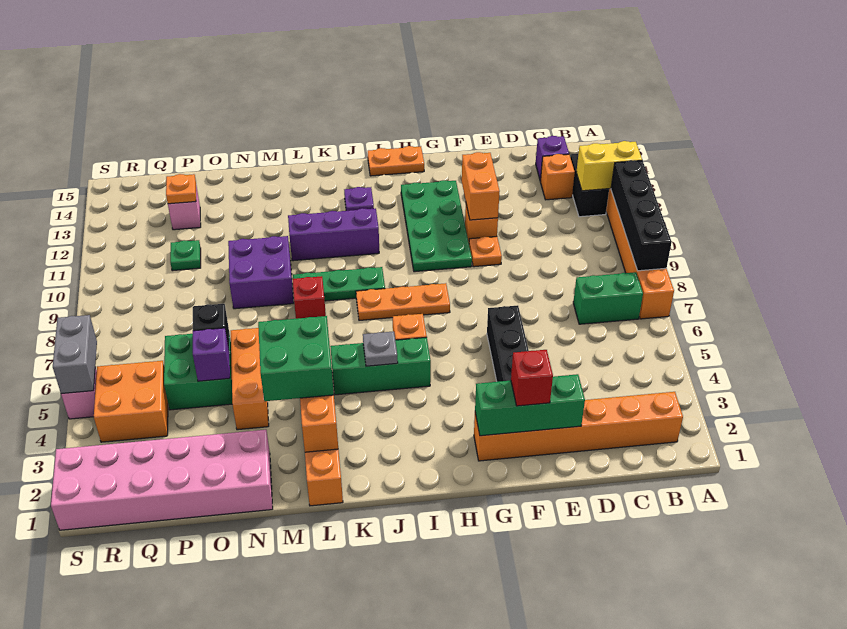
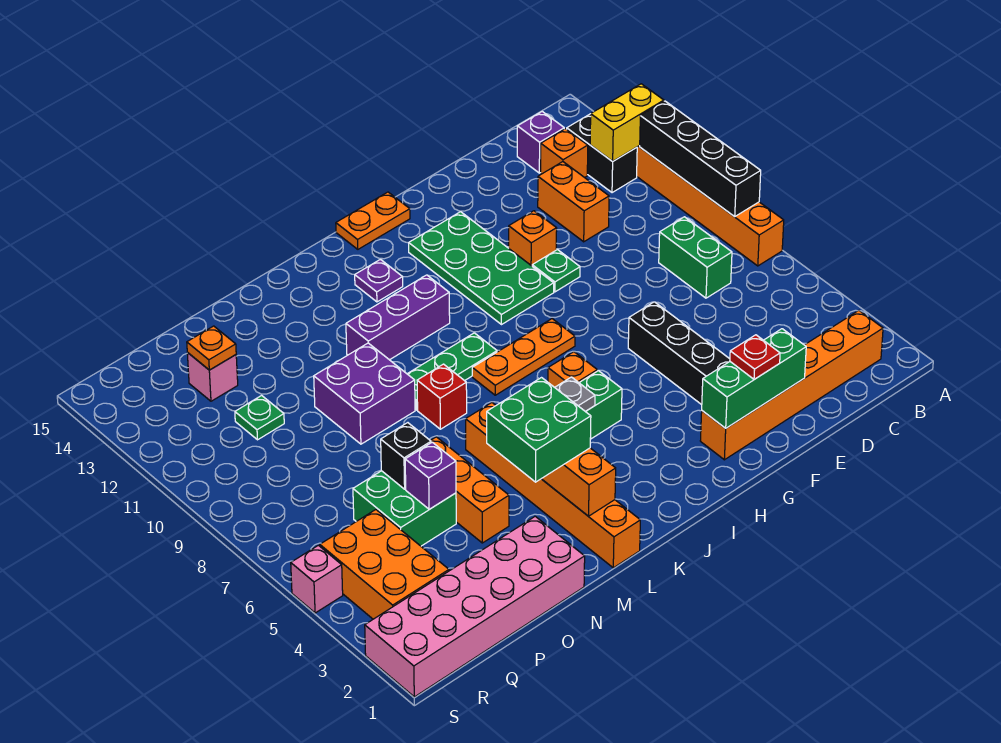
green brick B7:C7 level 1 -> green brick C7:C8 level 1
red brick F2 level 3 -> red plate F2 level 3
orange plate F10 level 1 -> green plate F10 level 1
orange brick F11:F12 level 2 -> orange brick D11:D12 level 1
orange brick Q4:R5 level 1 -> orange brick Q3:R5 level 1
grey brick S5:S6 level 2 -> none

